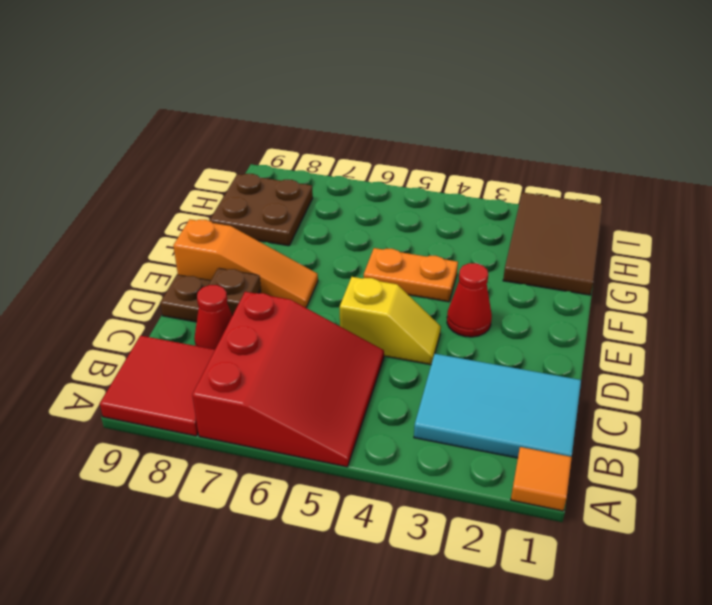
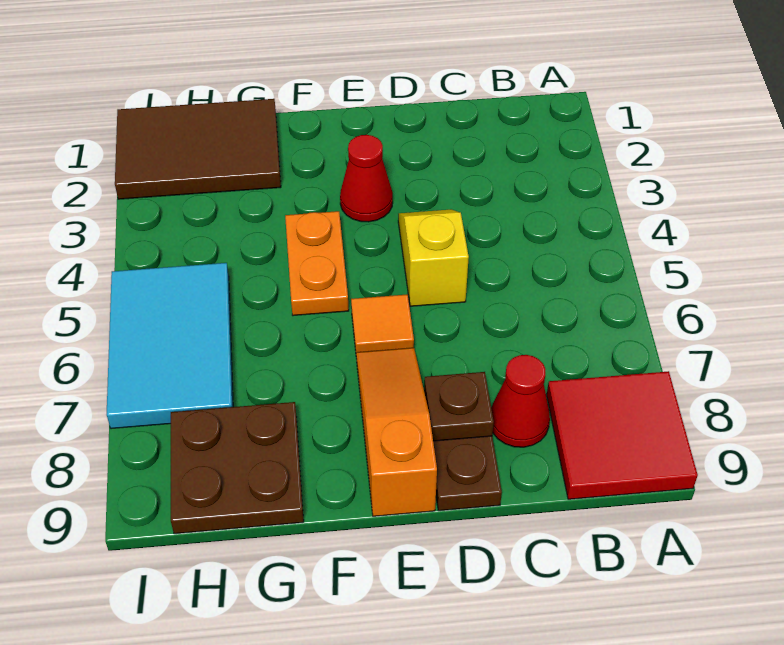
orange tile A1 level 1 -> orange tile E6 level 1
red slope A5:C7 level 1 top 7 -> none
cyan tile B1:C3 level 1 -> cyan tile H5:I7 level 1

